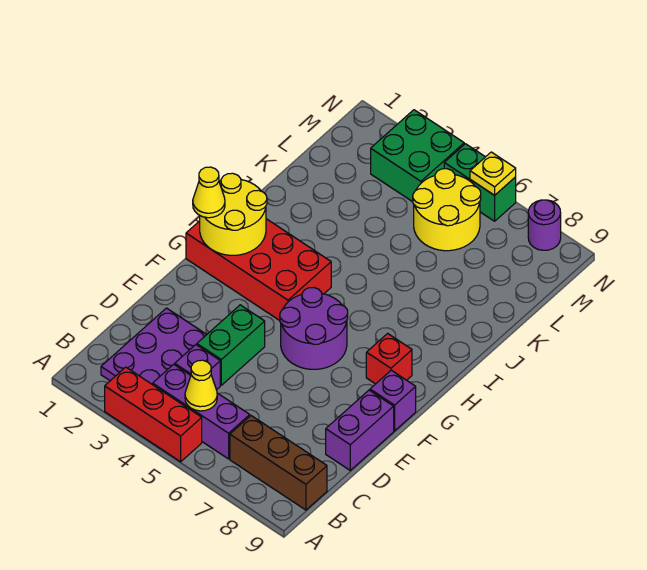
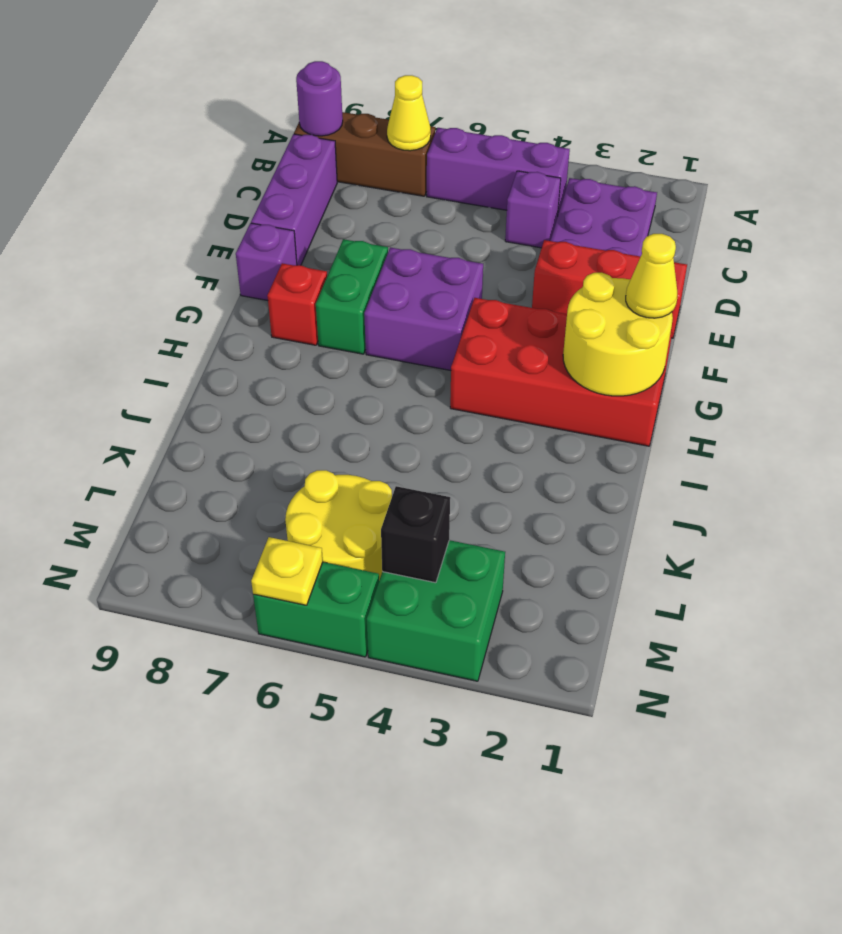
red brick A3:A5 level 1 -> red brick E1:E3 level 1
yellow cone B5 level 2 -> yellow cone B7 level 2
green brick D4:E4 level 1 -> green brick F7:G7 level 1
purple brick D9:E9 level 1 -> purple brick C9:E9 level 1
purple round brick F5:G6 level 1 -> purple brick F5:G6 level 1
none -> black brick M4 level 2
purple round brick N8 level 1 -> purple round brick B9 level 2

